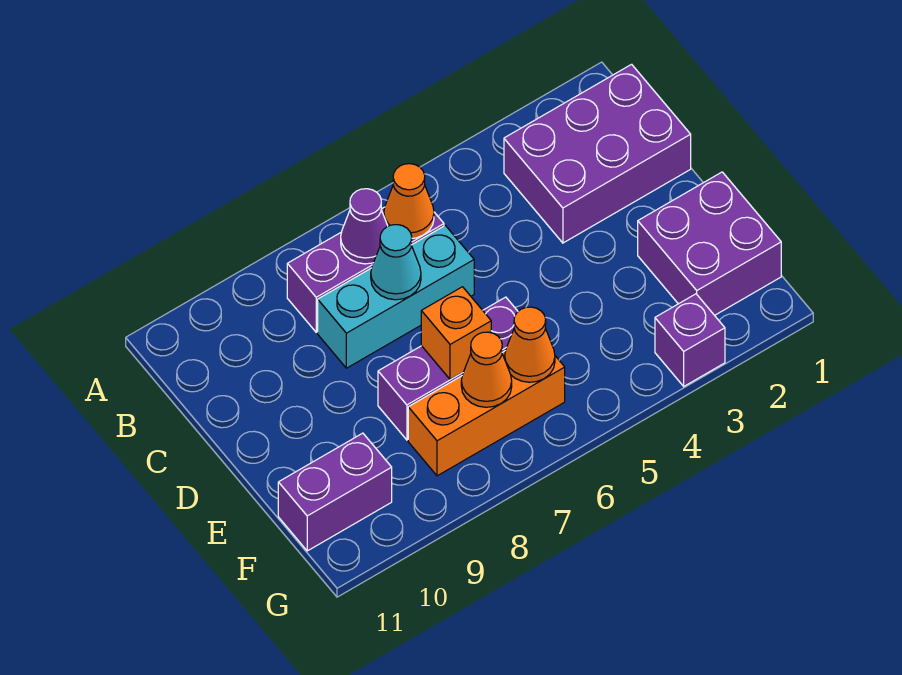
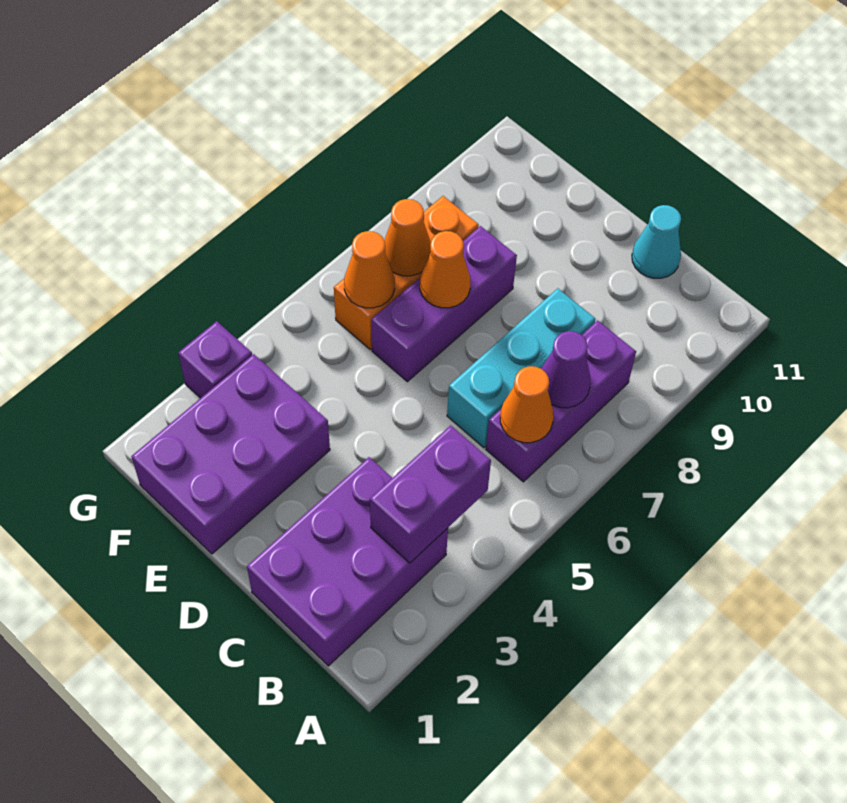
cyan cone C7 level 2 -> cyan cone C11 level 1
purple brick E1:F2 level 1 -> purple brick E1:F3 level 1
orange brick E7 level 2 -> orange cone E7 level 2
purple brick F10:F11 level 1 -> purple brick B3:B4 level 2

